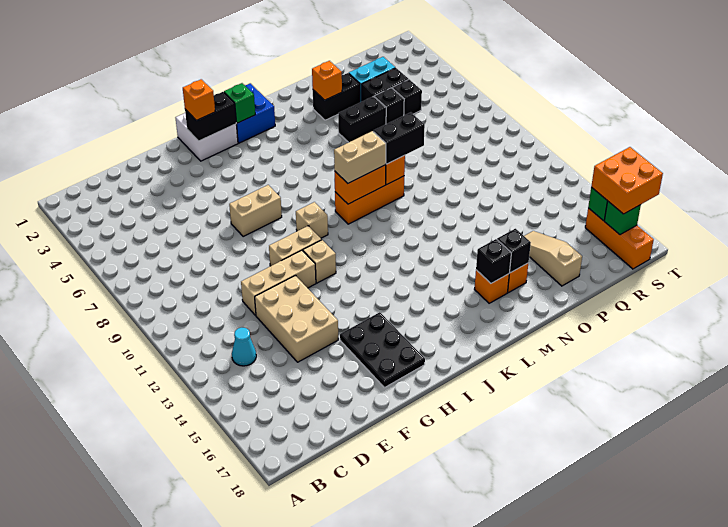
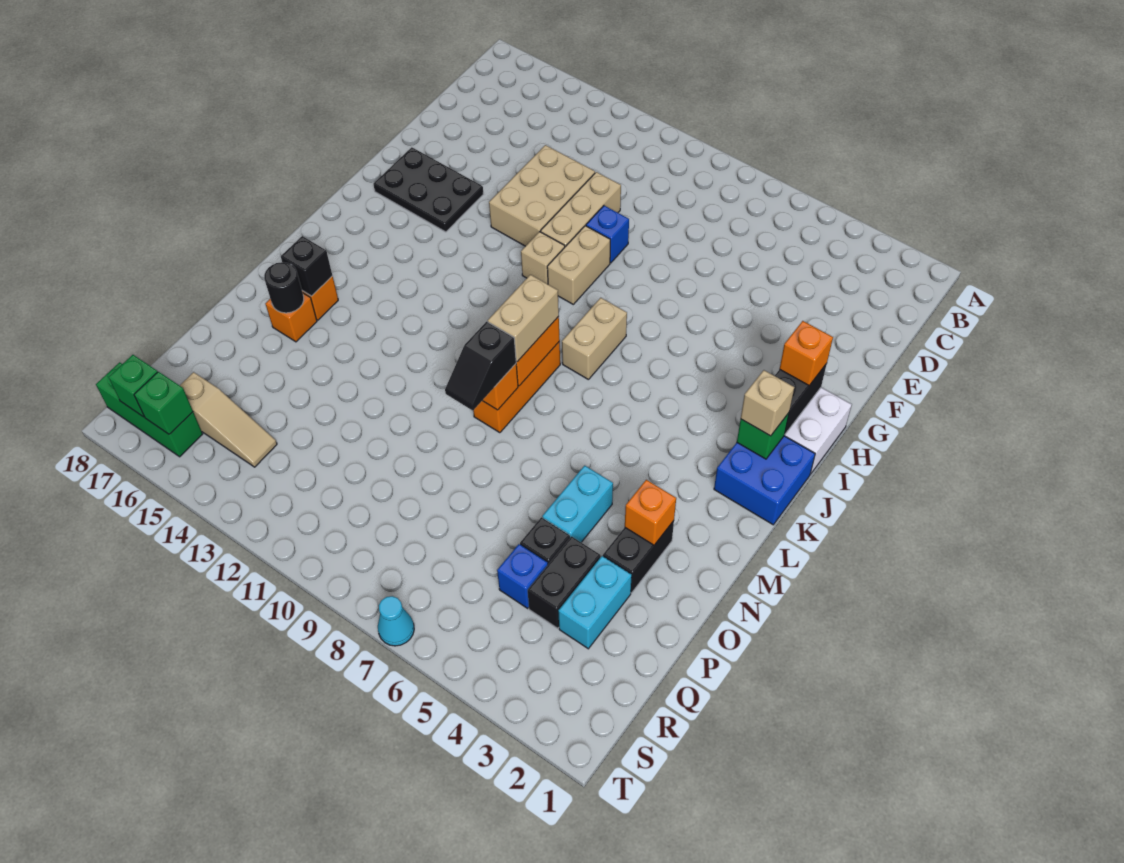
cyan cone C13 level 1 -> cyan cone T7 level 1
tan brick E12:F14 level 1 -> tan brick E12:G13 level 1
none -> blue brick F10 level 1
tan brick G7:H7 level 1 -> tan brick I8:J8 level 1
tan brick I9 level 1 -> tan brick J2 level 3
black brick M9:N9 level 3 -> black slope M9:N9 level 3 top M
black brick N5:O5 level 1 -> cyan brick N5:O5 level 1
black brick N16 level 2 -> black round brick N16 level 2
tan slope P15:P17 level 1 top 17 -> tan slope R14:R16 level 1 top 16
black brick Q5 level 1 -> blue brick Q5 level 1
orange brick S16:S18 level 1 -> green brick S16:S18 level 1
orange brick S16:T17 level 3 -> none

